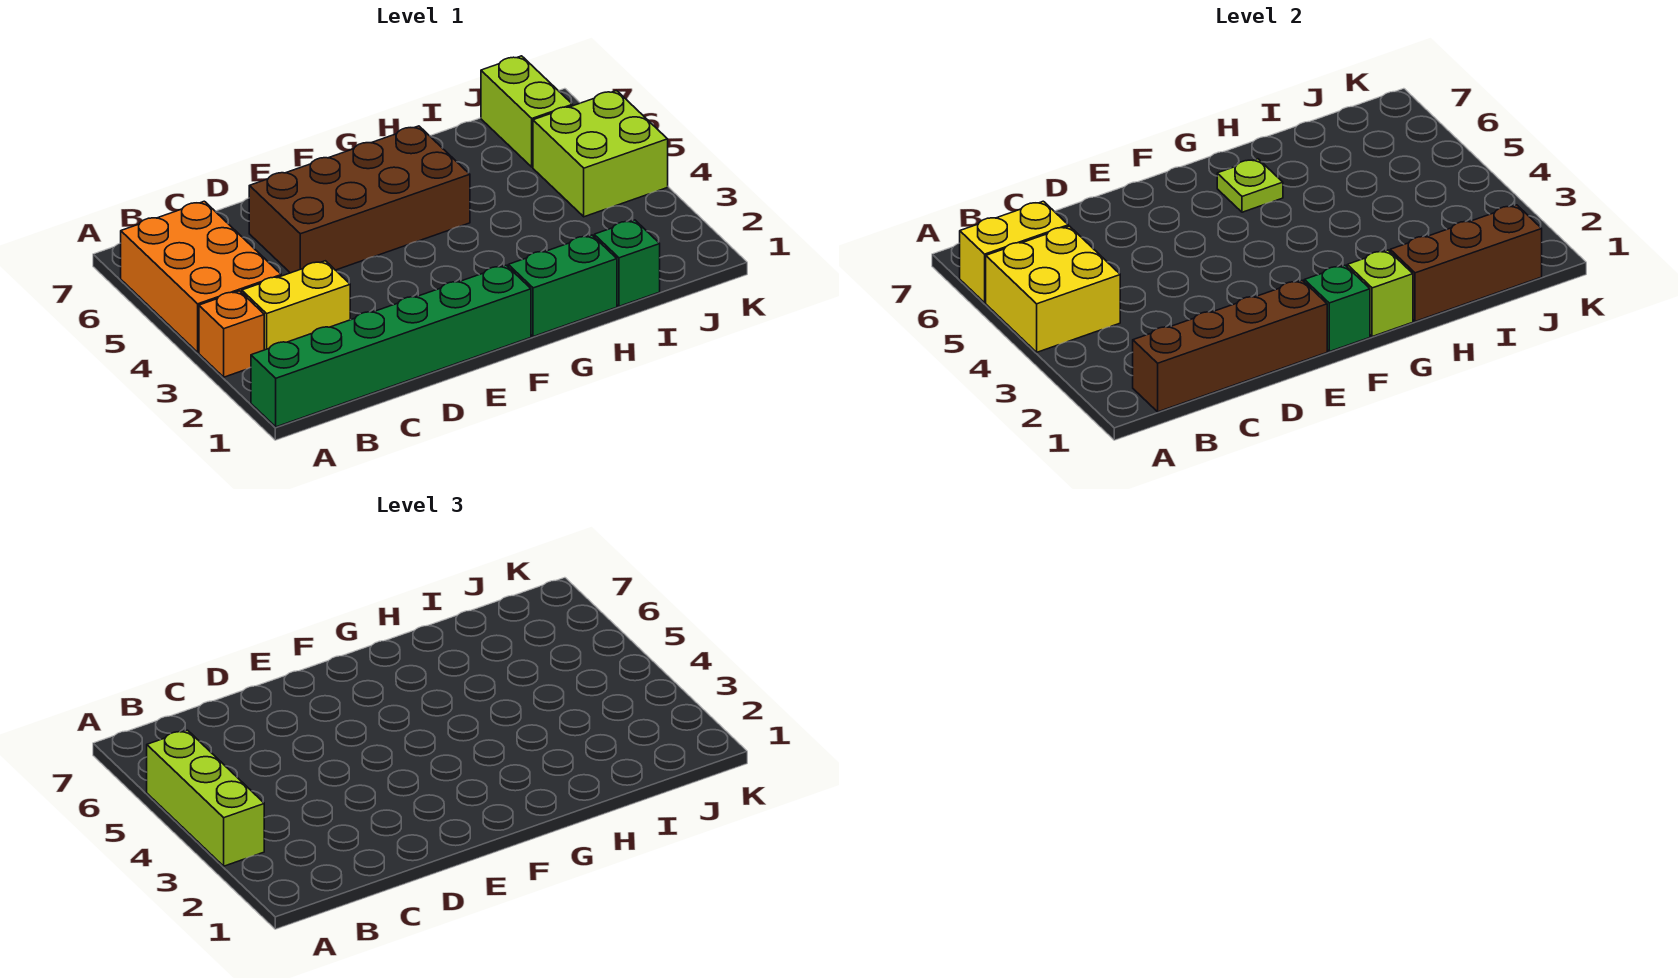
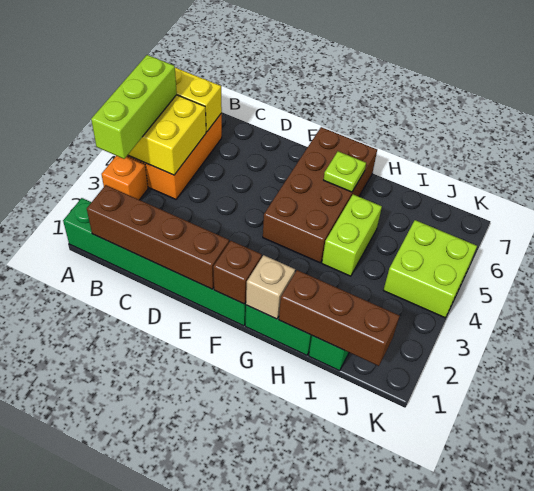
yellow brick B3:C3 level 1 -> none
brown brick D5:G6 level 1 -> brown brick F4:G7 level 1
green brick F1 level 2 -> brown brick F1 level 2
lime brick G1 level 2 -> tan brick G1 level 2
lime brick J6:J7 level 1 -> lime brick H4:H5 level 1

